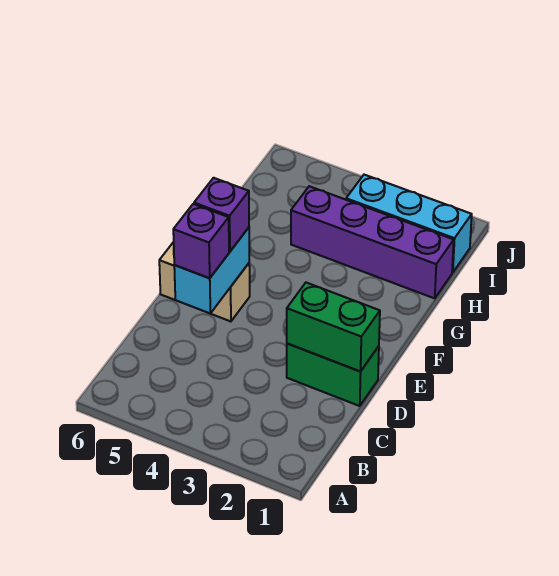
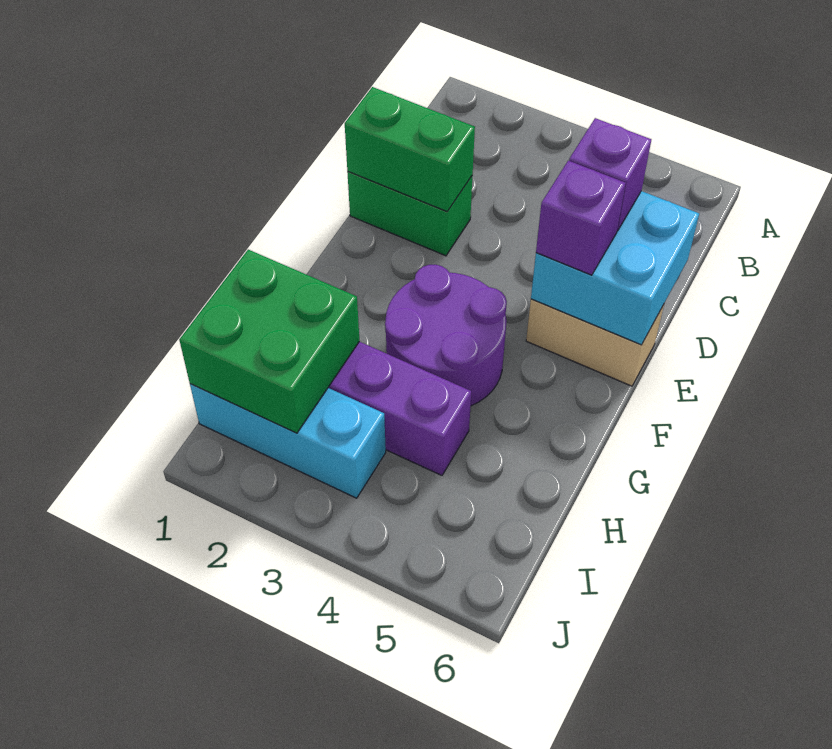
cyan brick D5:E5 level 2 -> cyan brick D5:E6 level 2
none -> purple round brick F3:G4 level 1
none -> green brick H1:I2 level 2

